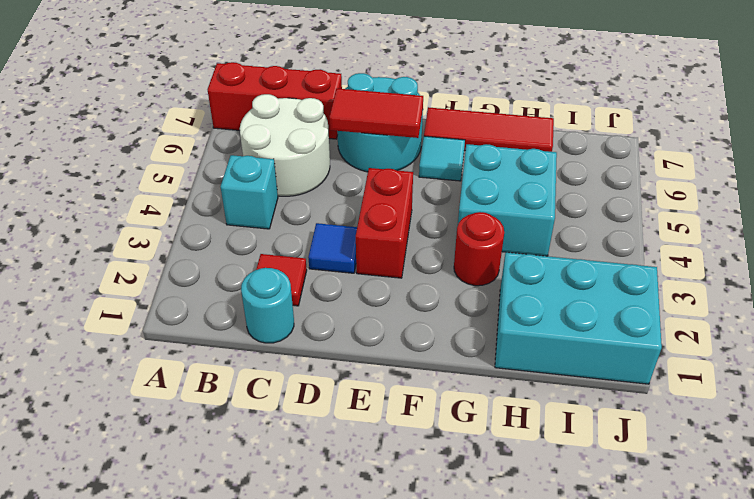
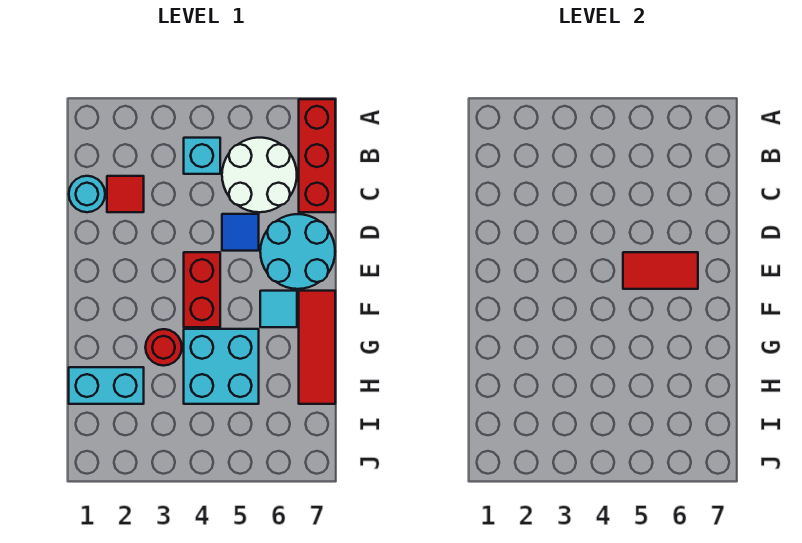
blue tile D3 level 1 -> blue tile D5 level 1
red tile D6:E6 level 2 -> red tile E5:E6 level 2
red brick E3:E4 level 1 -> red brick E4:F4 level 1
cyan brick H1:J2 level 1 -> cyan brick H1:H2 level 1

